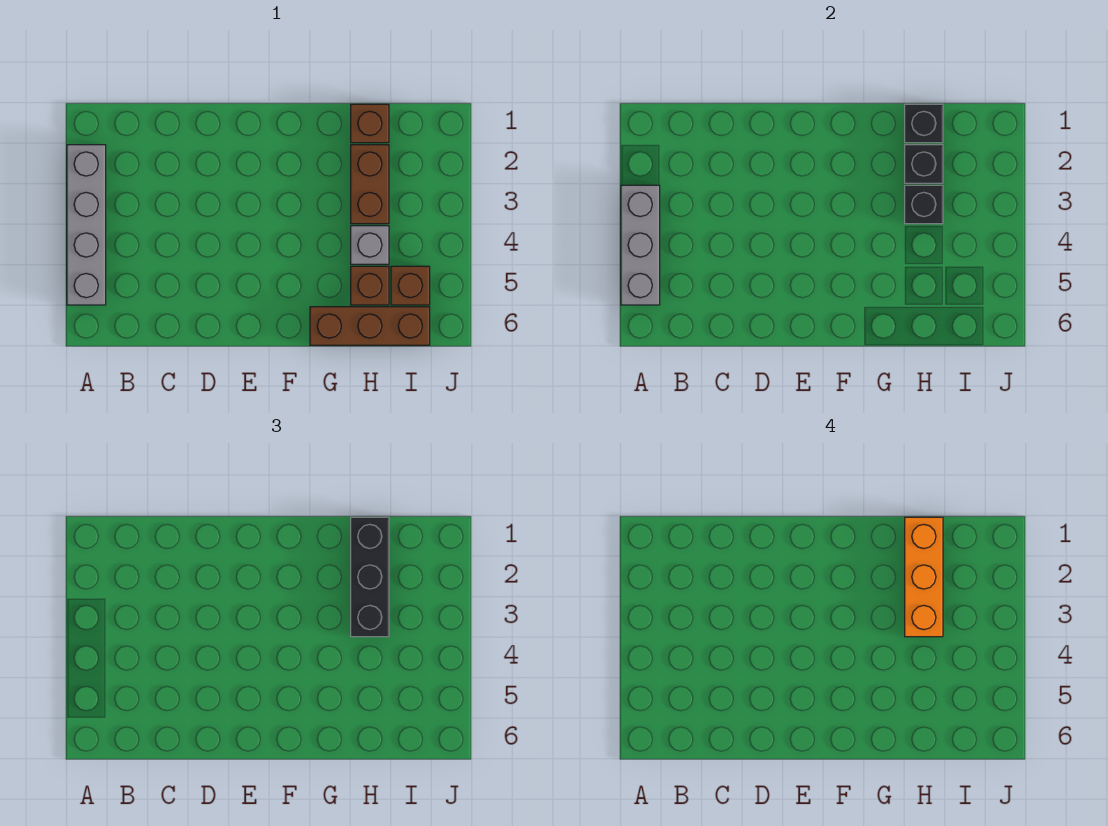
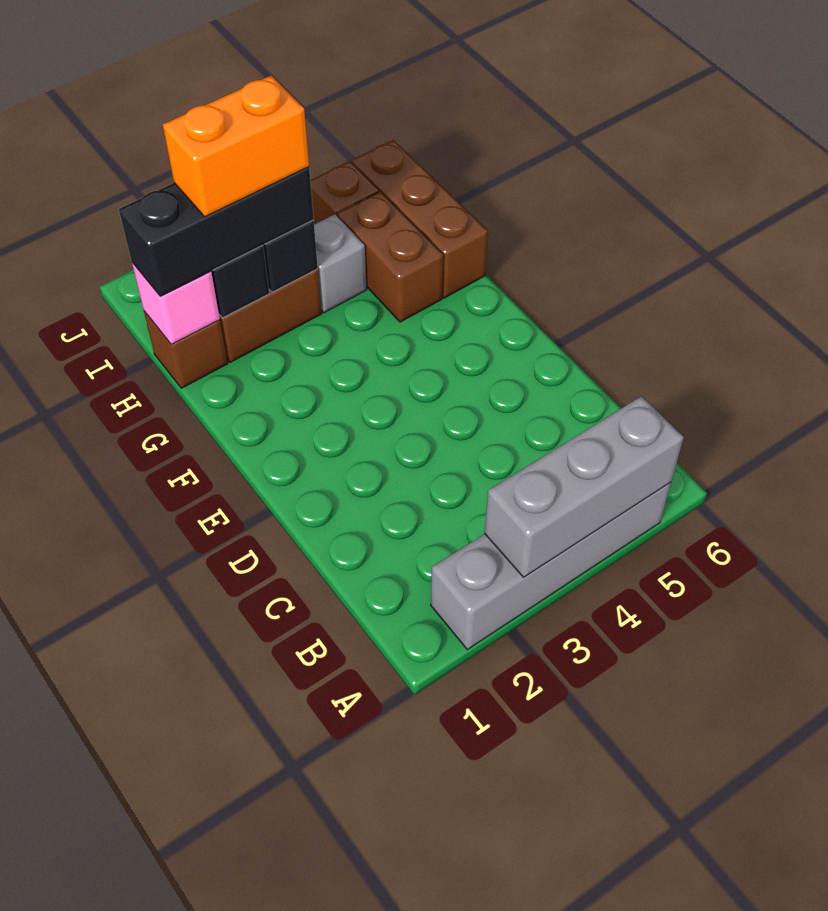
black brick H1 level 2 -> pink brick H1 level 2
orange brick H1:H3 level 4 -> orange brick H2:H3 level 4
brown brick H5 level 1 -> brown brick G5:H5 level 1

